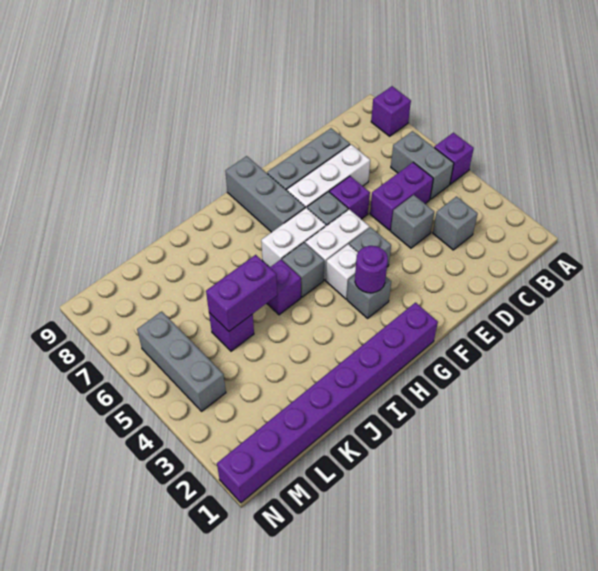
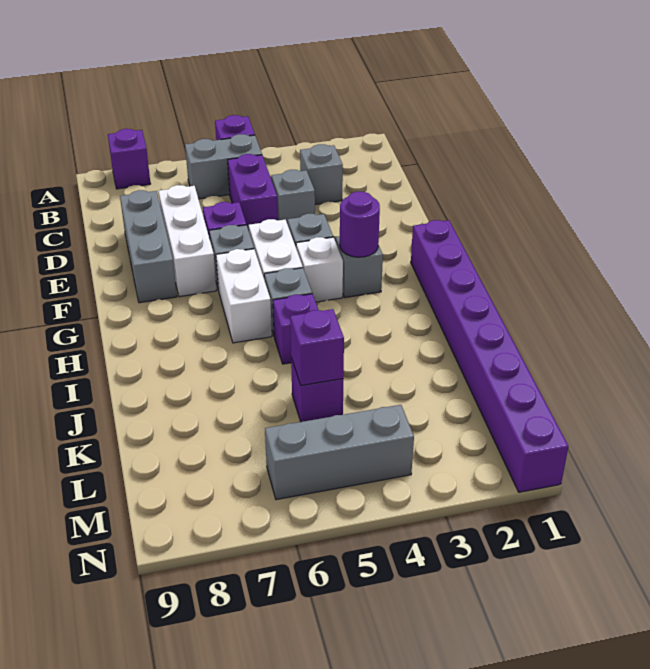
grey brick G7:G9 level 1 -> none
purple brick J5:K5 level 2 -> purple brick K5 level 2

